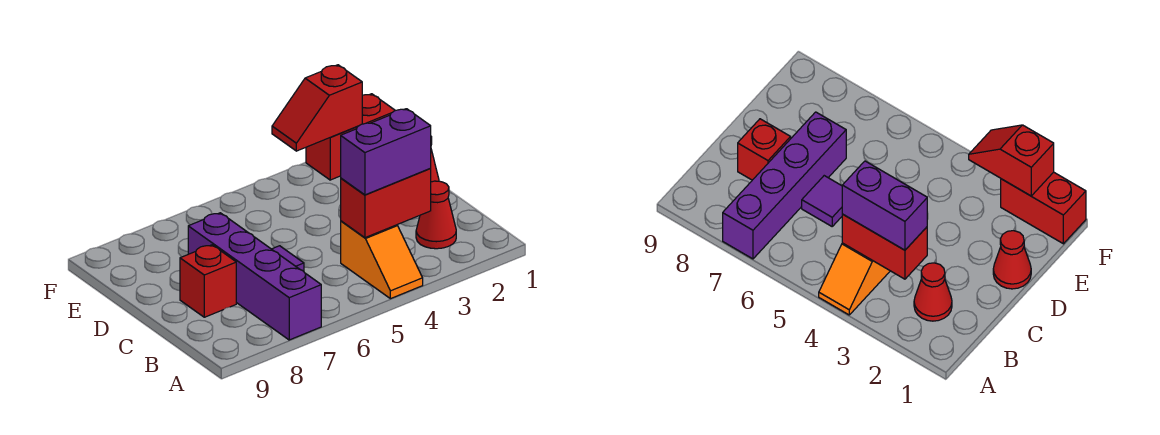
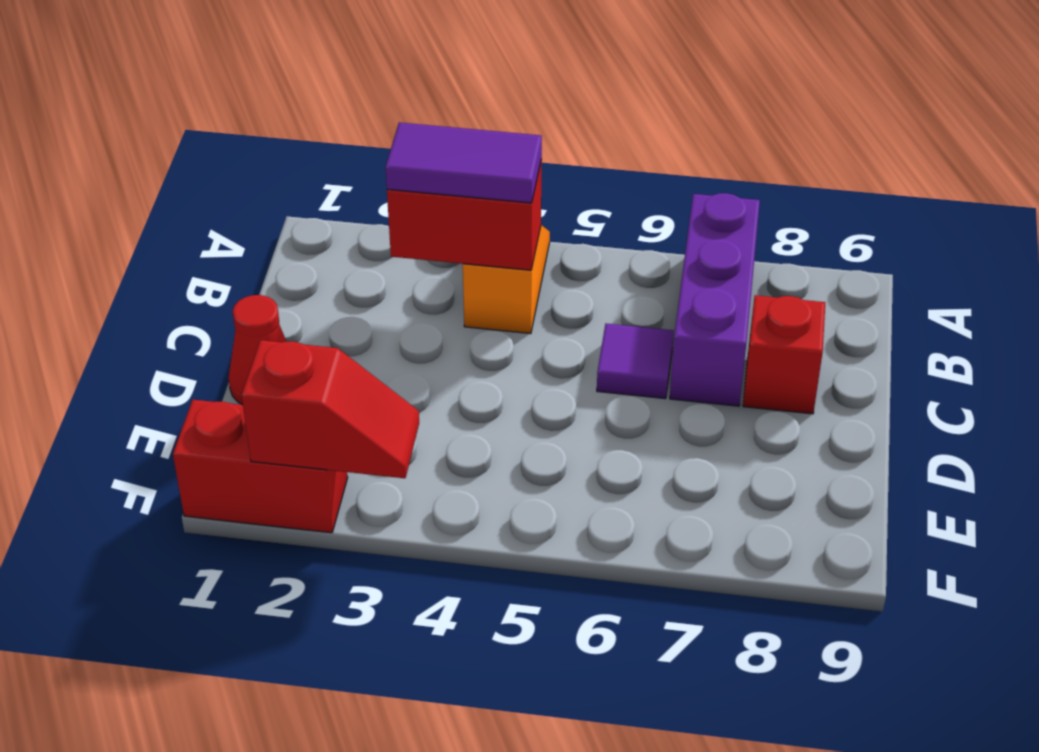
purple brick A7:D7 level 1 -> purple brick A7:C7 level 1
red cone B2 level 1 -> none
purple brick B3:B4 level 3 -> purple tile B3:B4 level 3

